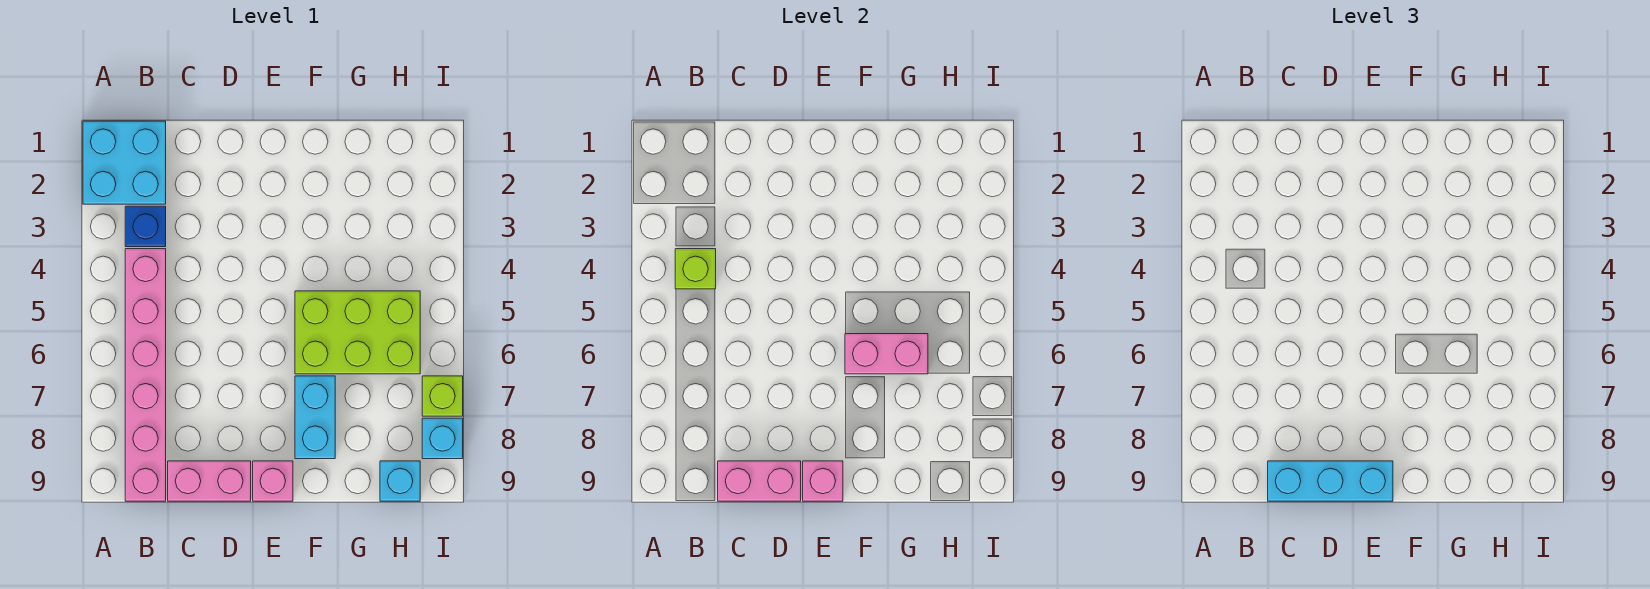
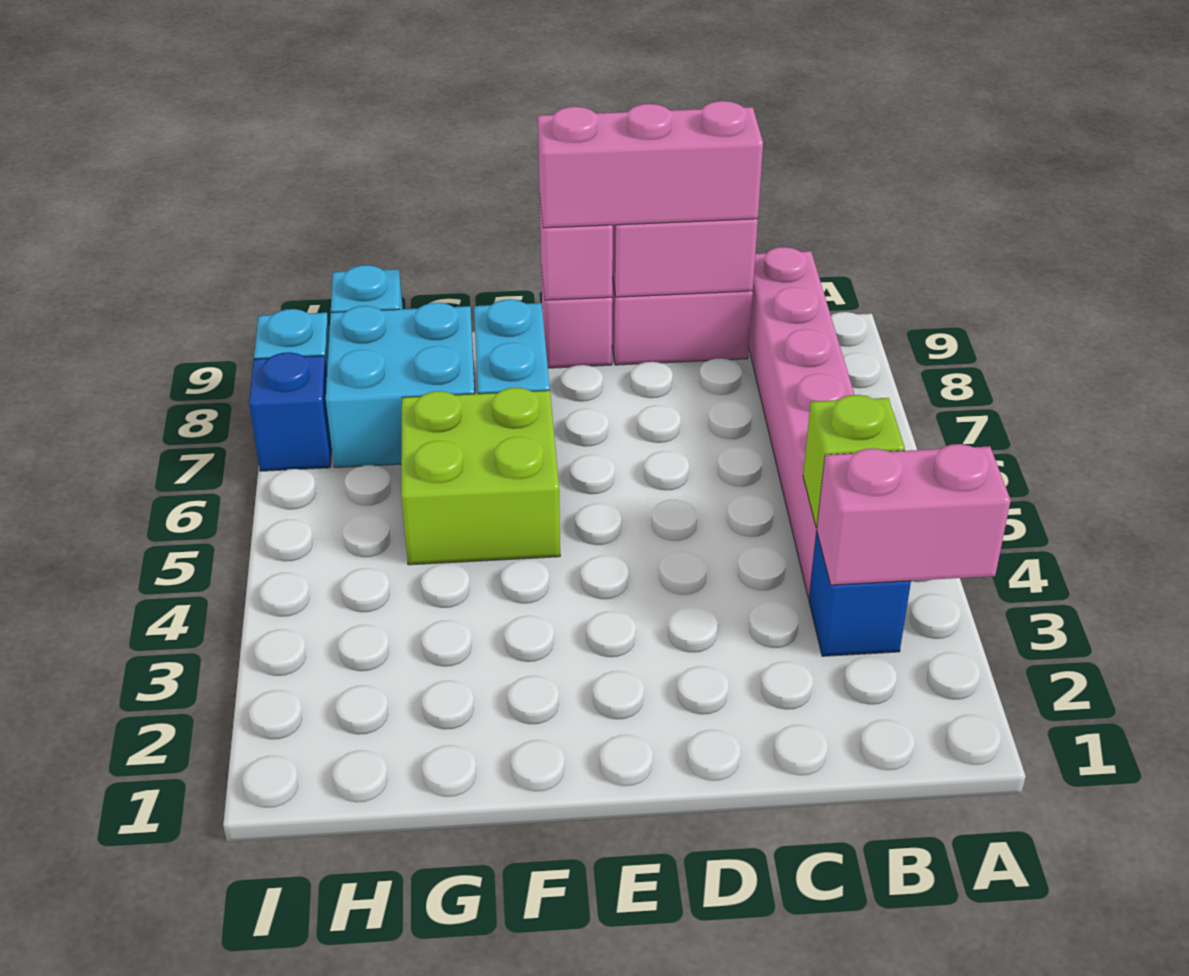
cyan brick A1:B2 level 1 -> cyan brick G7:H8 level 1
cyan brick C9:E9 level 3 -> pink brick C9:E9 level 3
lime brick F5:H6 level 1 -> lime brick F5:G6 level 1
pink brick F6:G6 level 2 -> pink brick A3:B3 level 2
lime brick I7 level 1 -> blue brick I7 level 1

